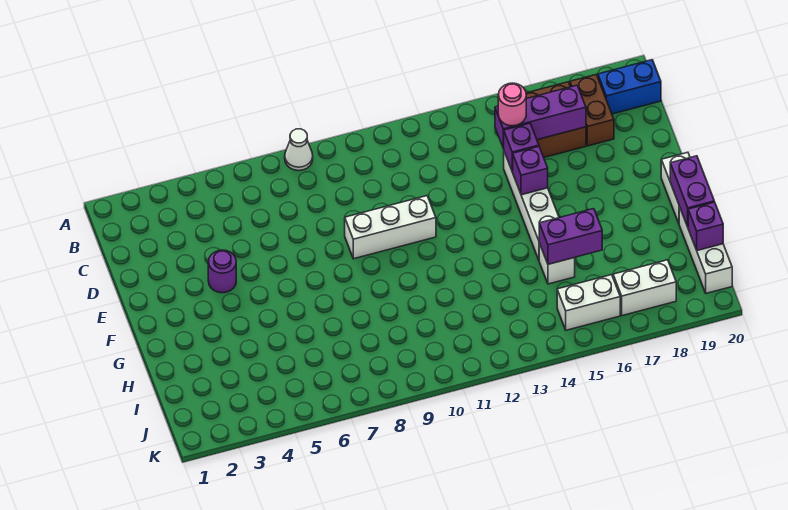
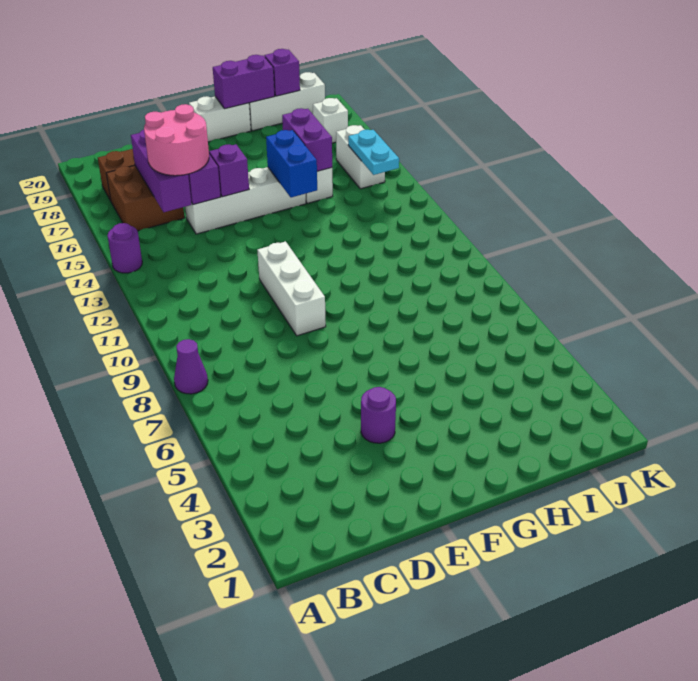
white cone A8 level 1 -> purple cone A8 level 1
none -> purple round brick A14 level 1
blue brick B19:B20 level 1 -> blue brick G14:G15 level 2
pink round brick C15 level 3 -> pink round brick C15:D16 level 3
none -> cyan plate J14:J15 level 2
white brick J17:J18 level 1 -> white brick J18 level 1

